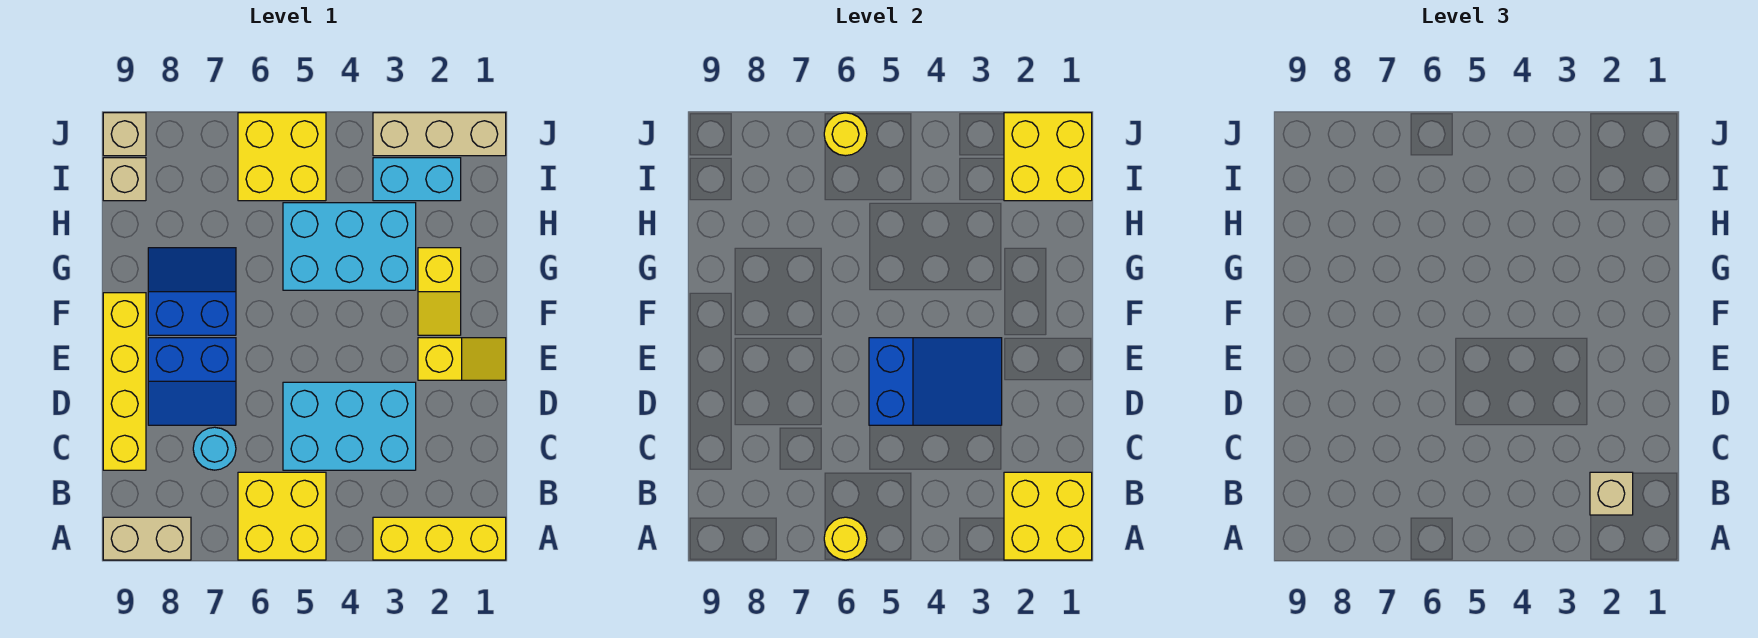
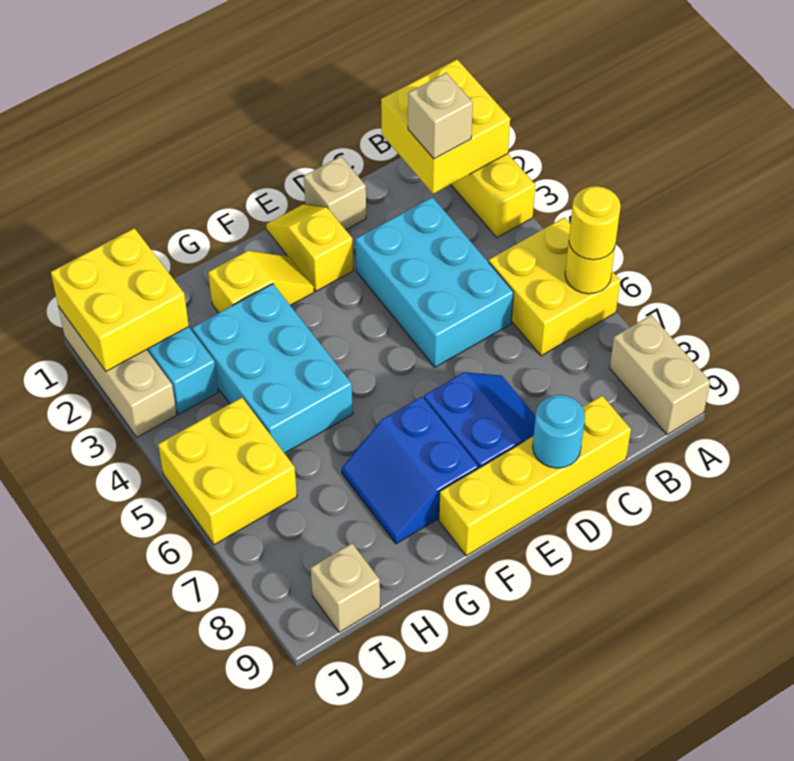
cyan round brick C7 level 1 -> cyan round brick D9 level 2
blue slope D3:E5 level 2 top 5 -> none
yellow round brick J6 level 2 -> yellow round brick A6 level 3
tan brick J9 level 1 -> tan brick D1 level 1

